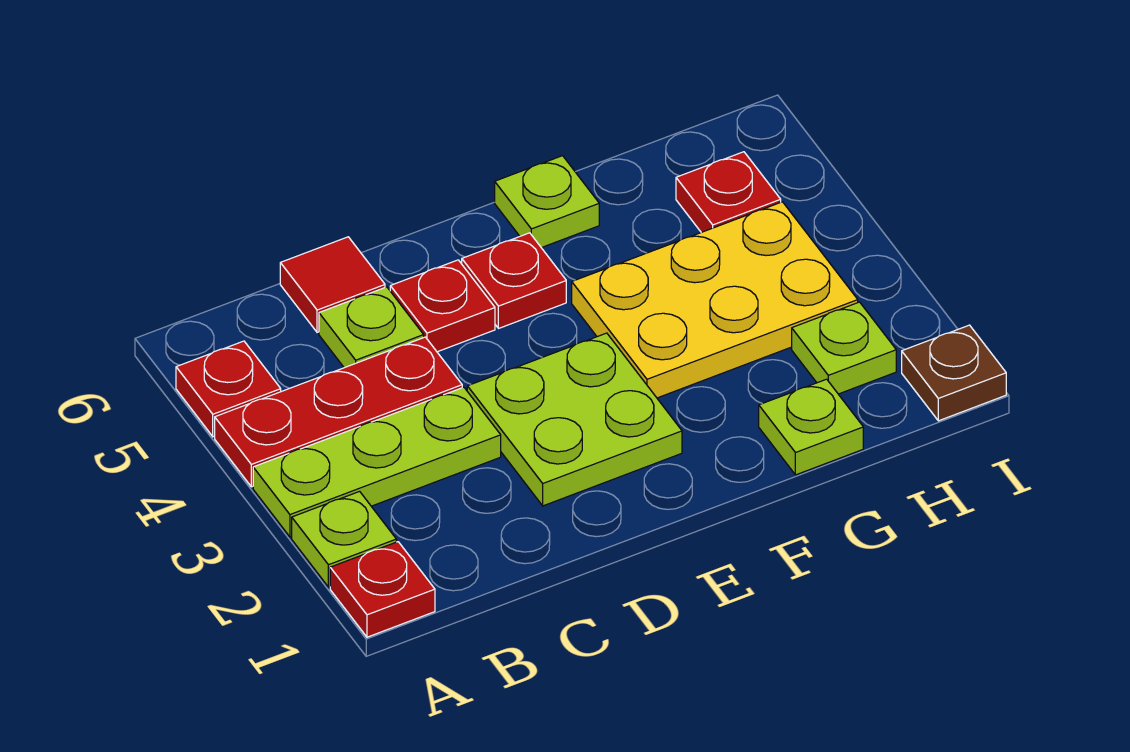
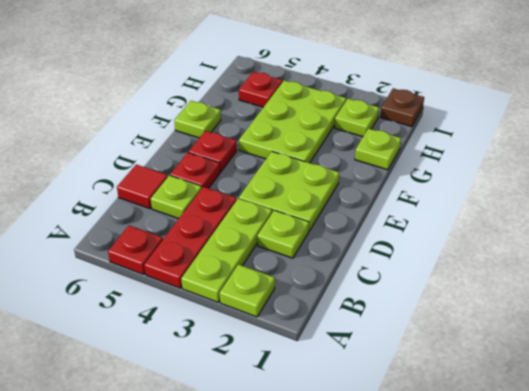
red plate A1 level 1 -> none
none -> lime plate C2 level 1
yellow plate F3:H4 level 1 -> lime plate F3:H4 level 1

